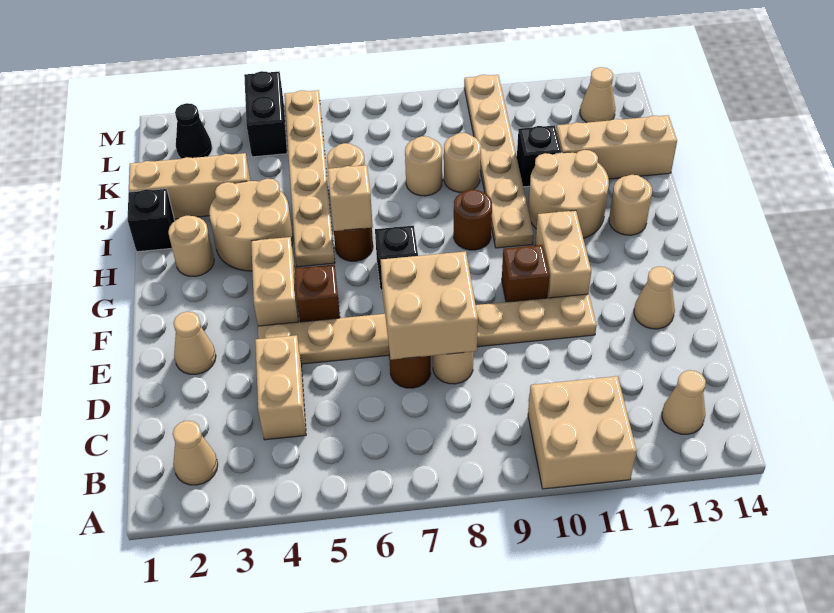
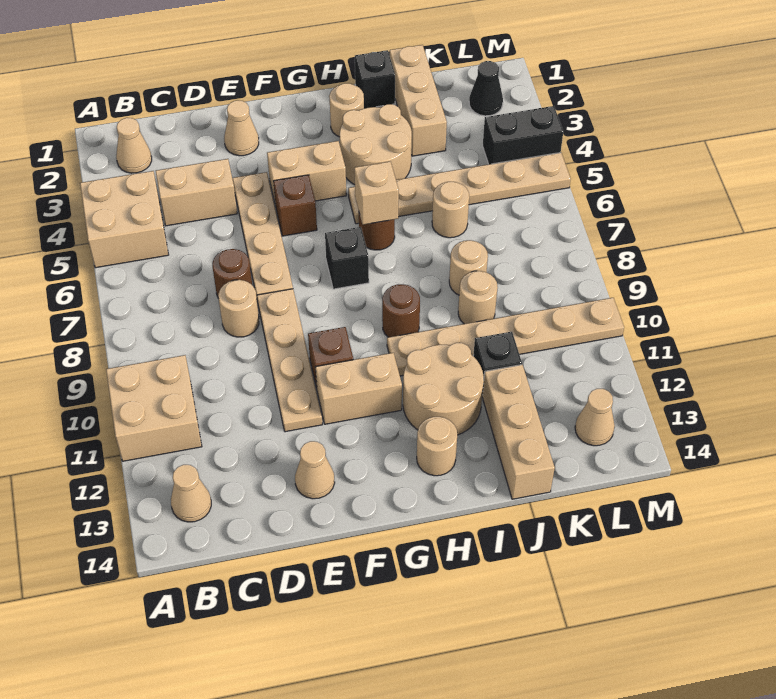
tan brick D7:E8 level 2 -> tan brick A4:B5 level 1

